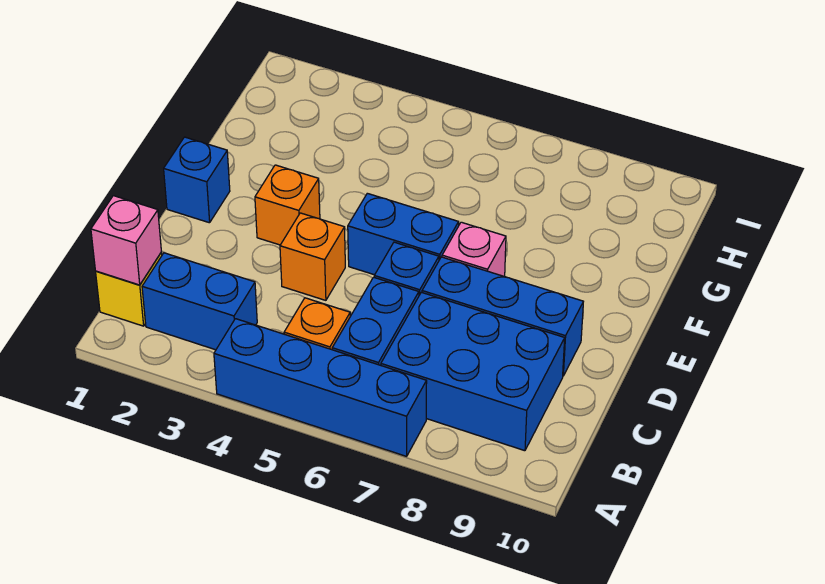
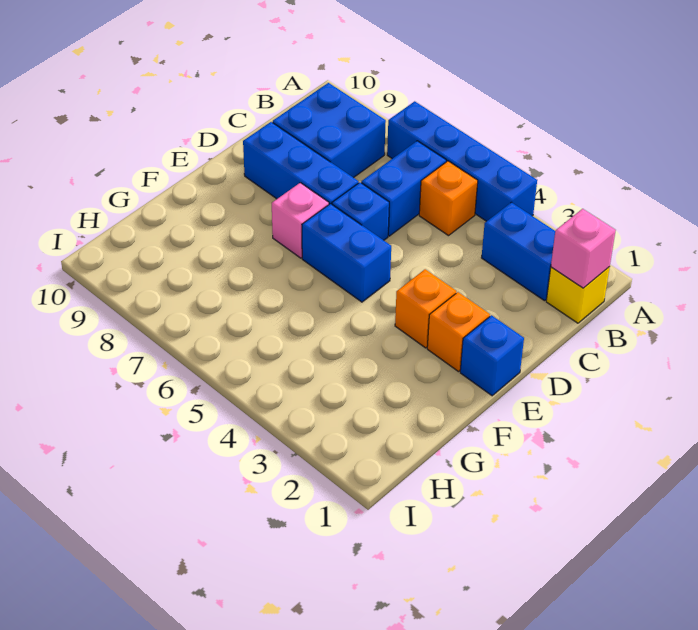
blue brick B7:C9 level 1 -> blue brick B8:C9 level 1
orange brick D4 level 1 -> orange brick E2 level 1

